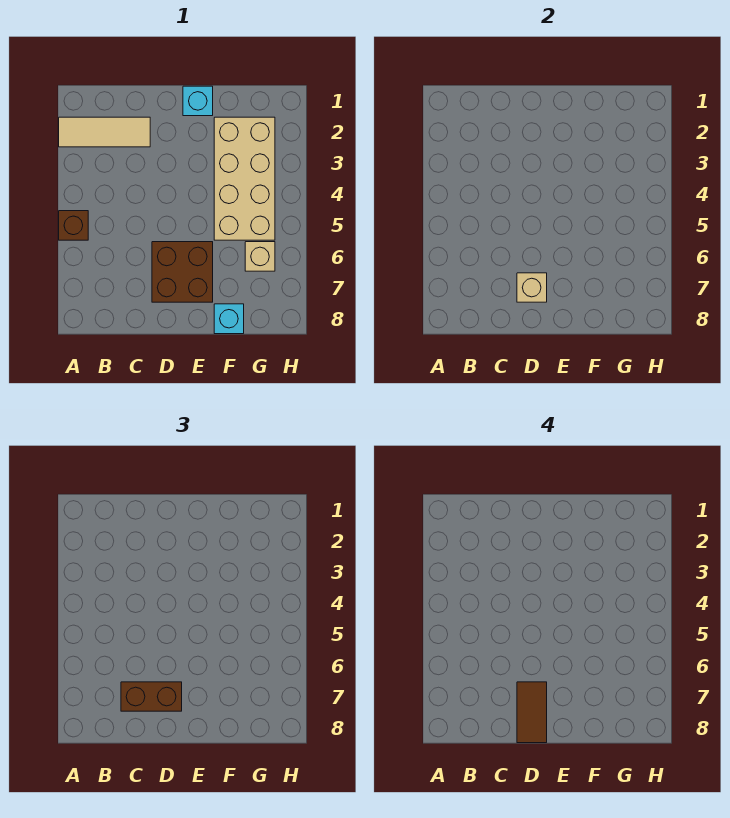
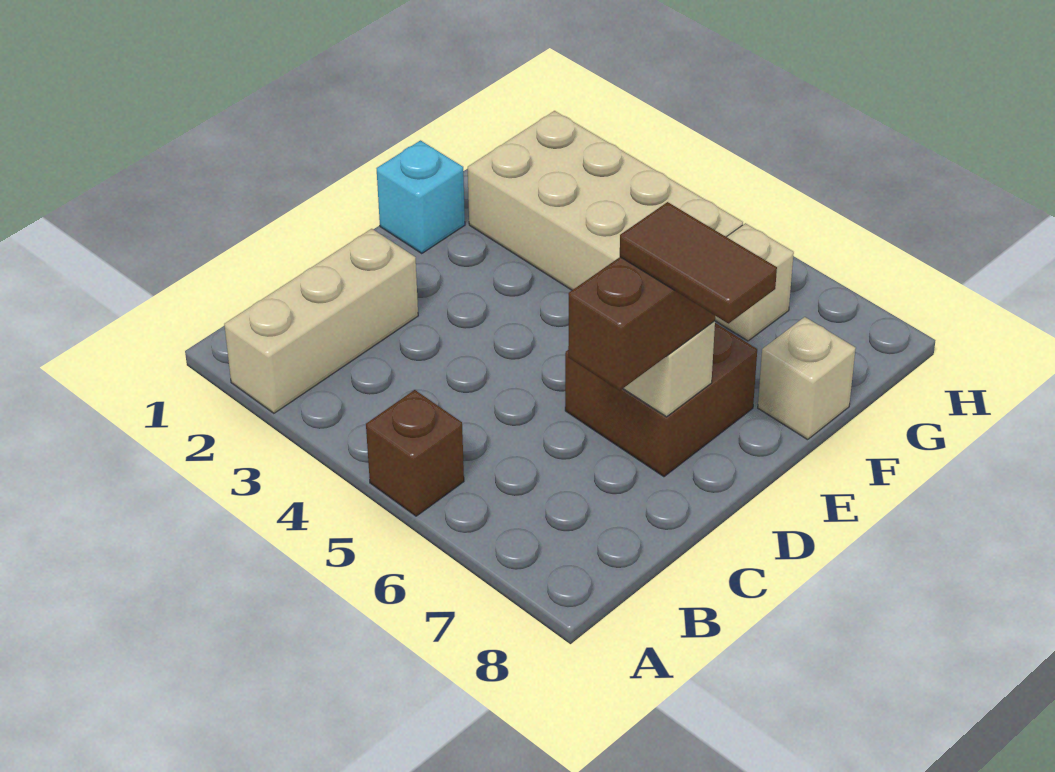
tan tile A2:C2 level 1 -> tan brick A2:C2 level 1
cyan brick F8 level 1 -> tan brick F8 level 1

